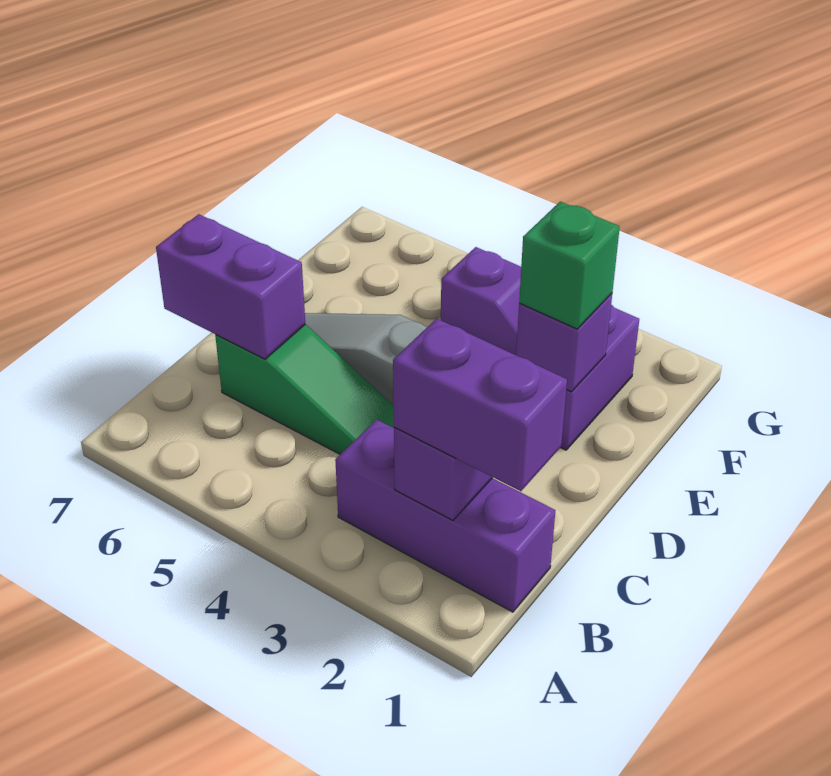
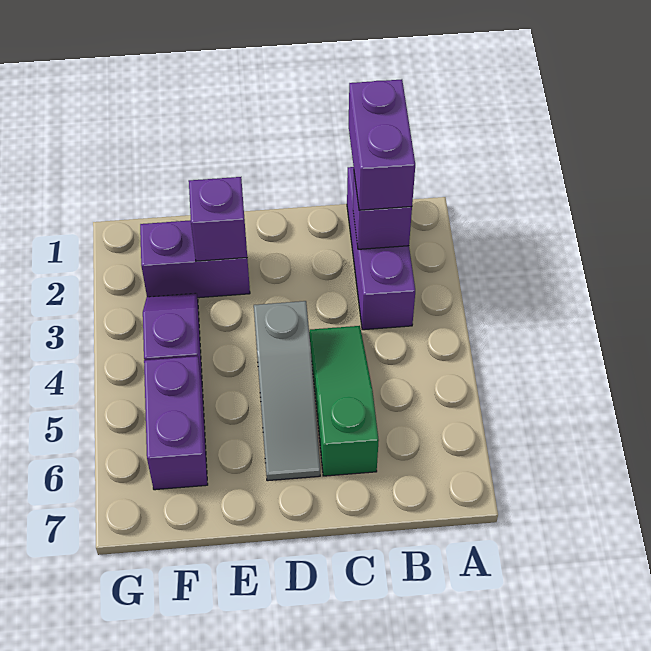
purple brick C6:C7 level 2 -> purple brick F5:F6 level 1
green brick E2 level 3 -> none

